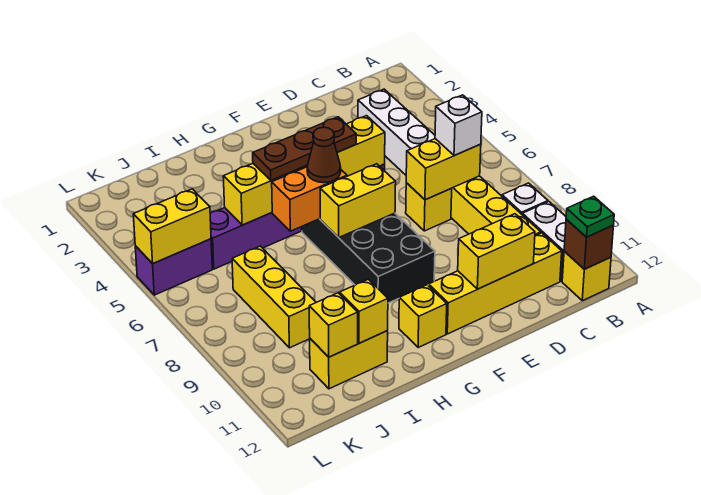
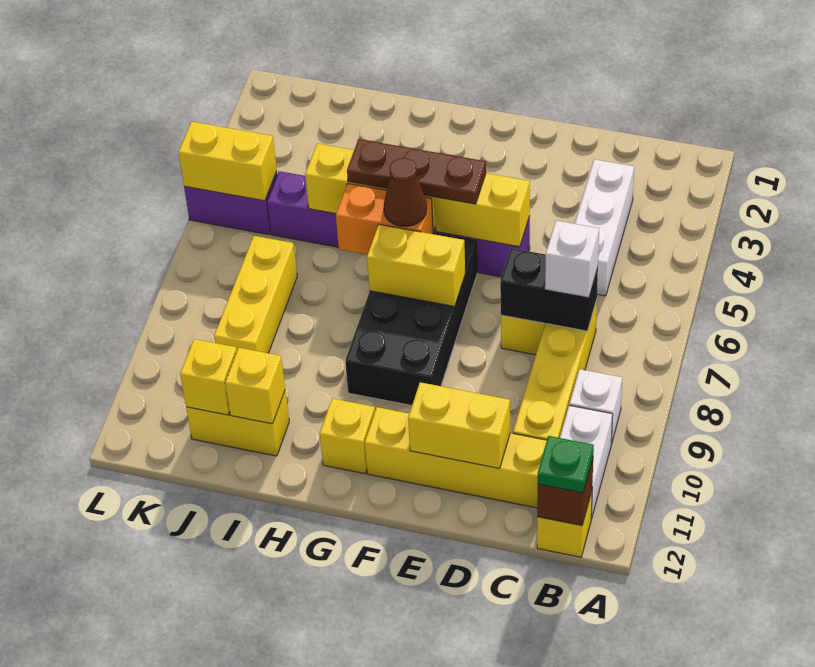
yellow brick C7:D7 level 2 -> black brick C7:D7 level 2

